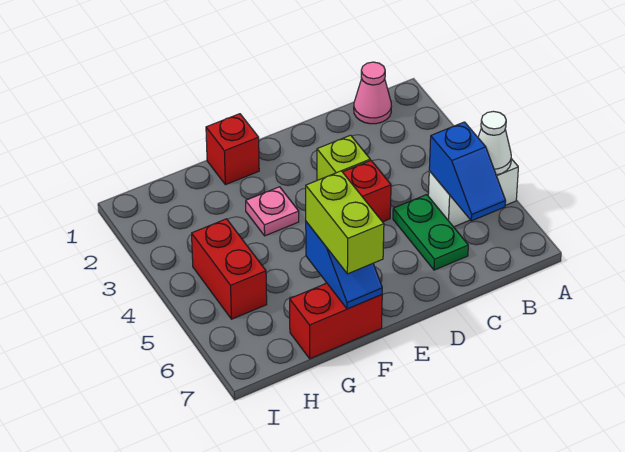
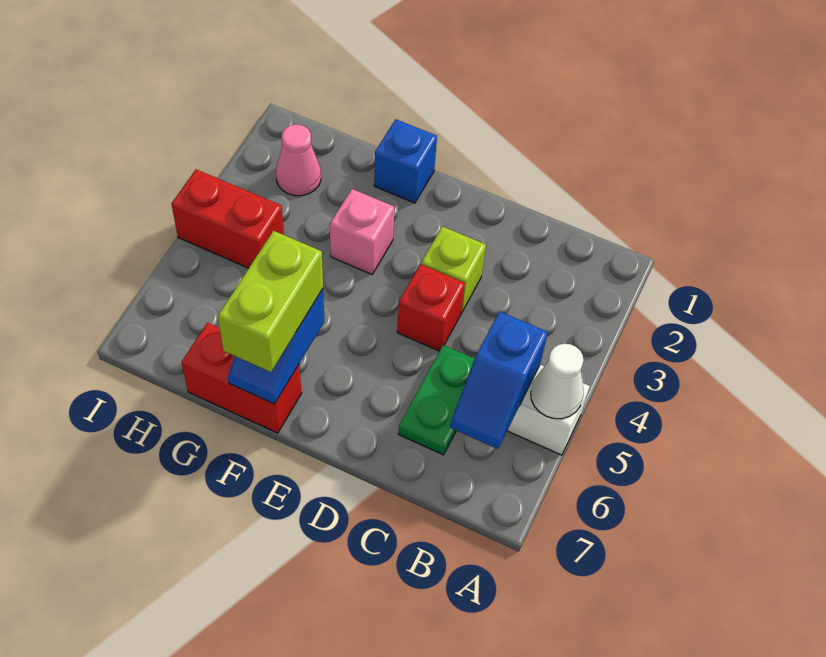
pink cone B1 level 1 -> pink cone H2 level 1
red brick F1 level 1 -> blue brick F1 level 1
pink plate F3 level 1 -> pink brick F3 level 1
red brick H4:H5 level 1 -> red brick H4:I4 level 1

